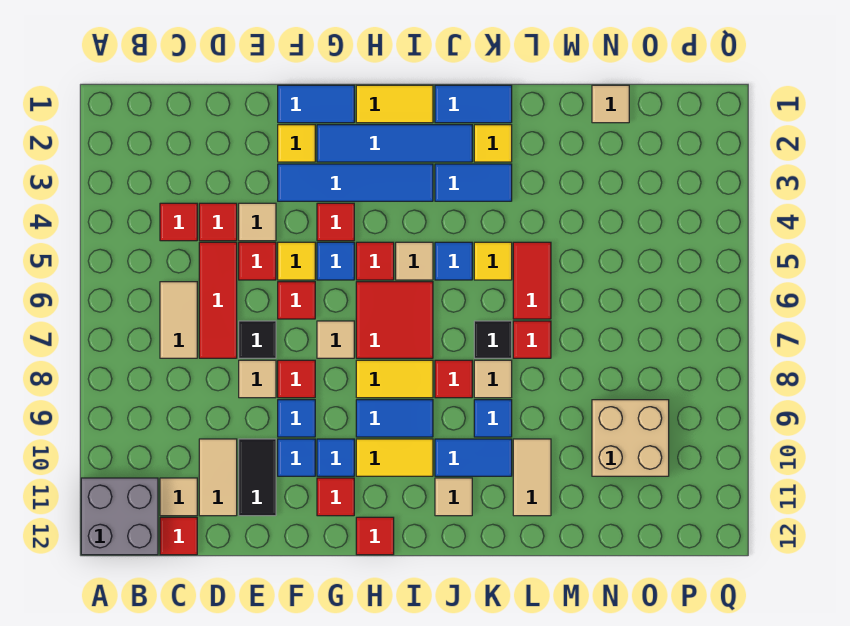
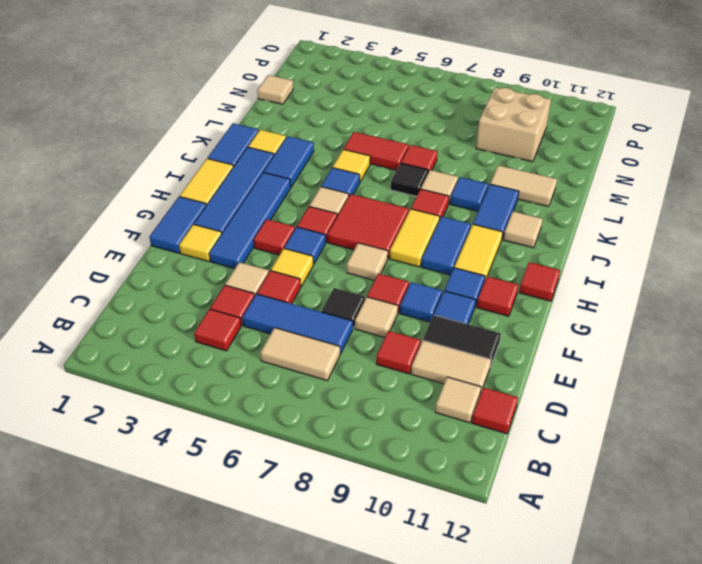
grey brick A11:B12 level 1 -> none
red tile D5:D7 level 1 -> blue tile D5:D7 level 1
red tile F6 level 1 -> red tile D9 level 1

